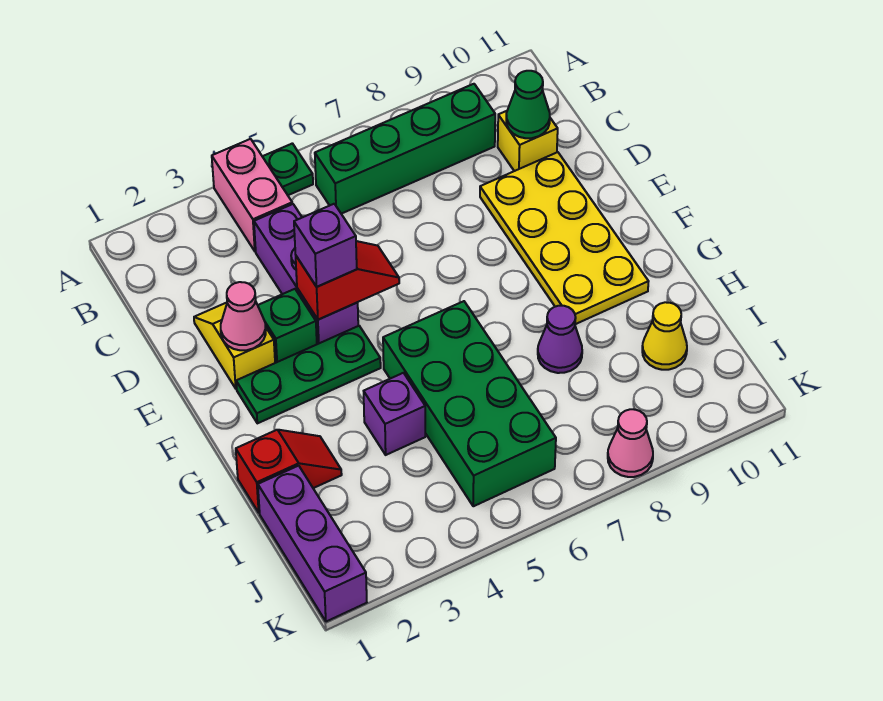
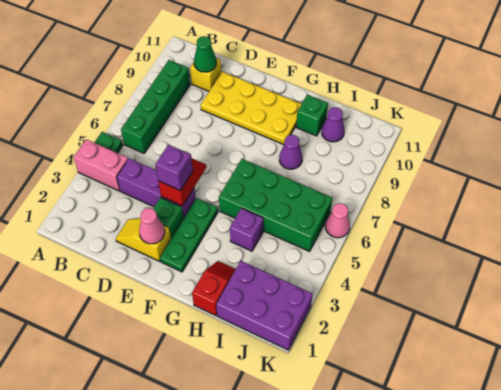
none -> green brick H10 level 1
purple brick I1:K1 level 1 -> purple brick I1:K2 level 1
yellow cone I10 level 1 -> purple cone I10 level 1
pink cone K8 level 1 -> pink cone K6 level 1

